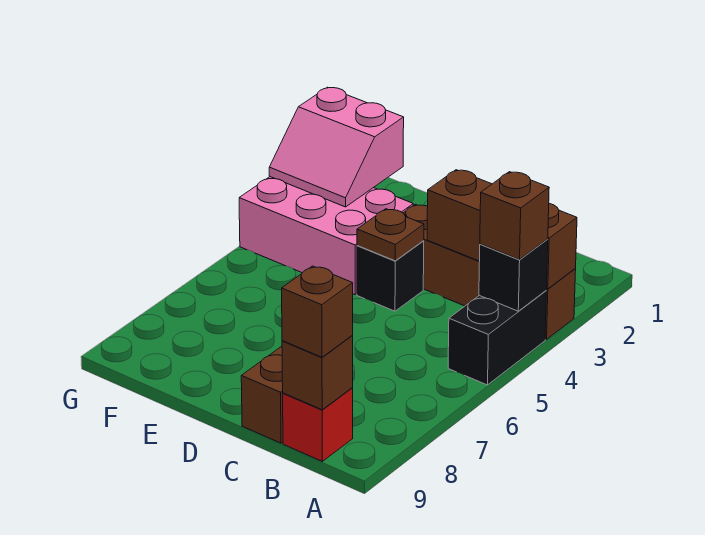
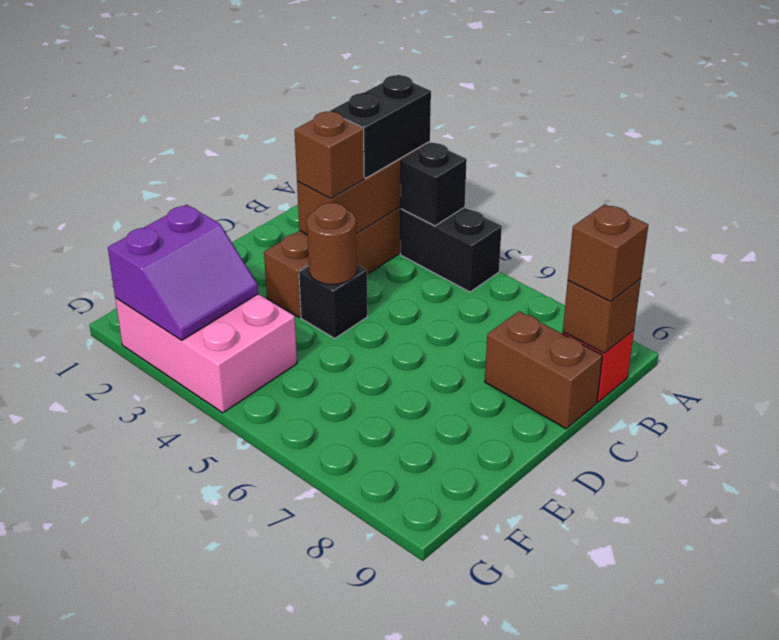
none -> black brick A3:B3 level 3
brown brick A4 level 3 -> brown brick C3 level 3
brown plate D4 level 2 -> brown round brick D4 level 2
pink brick E3:G4 level 1 -> pink brick F2:G4 level 1
pink slope F2:G3 level 2 top 2 -> purple slope F2:G3 level 2 top 2

